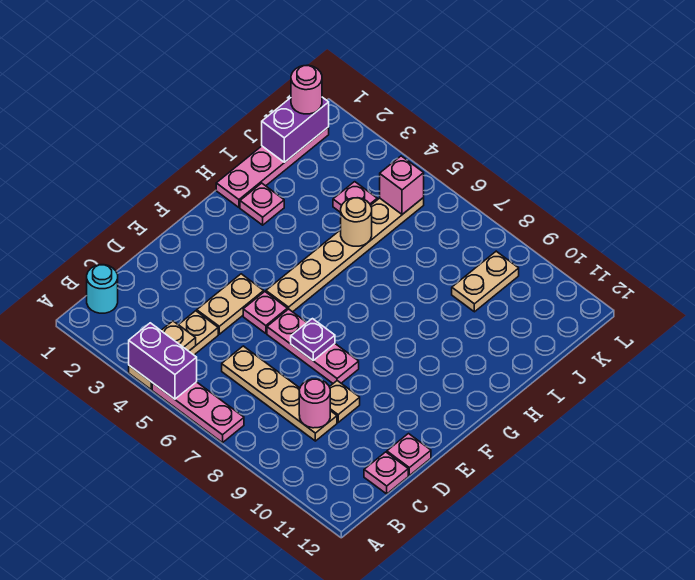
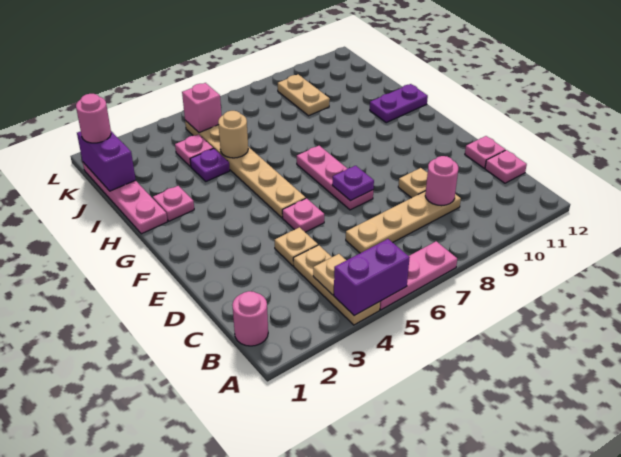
cyan round brick B1 level 1 -> pink round brick B1 level 1
tan plate D4:E4 level 1 -> tan plate D4 level 1
pink plate E6:E8 level 1 -> pink plate E7:G7 level 1
none -> purple plate H11:H12 level 1
none -> purple plate I4 level 1

